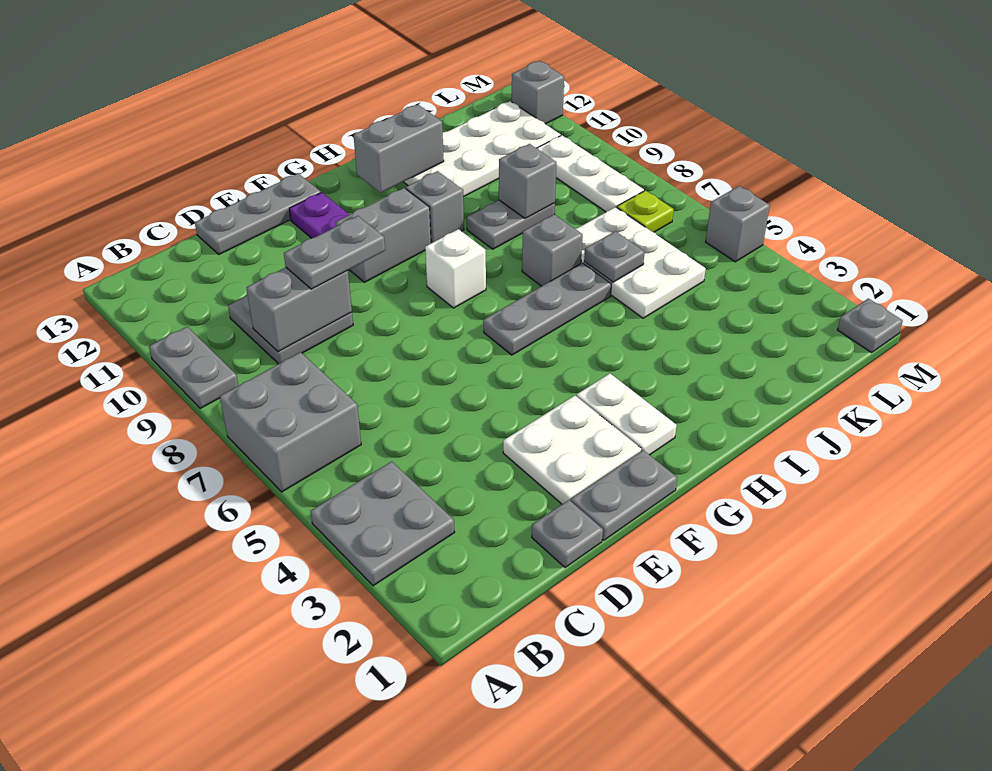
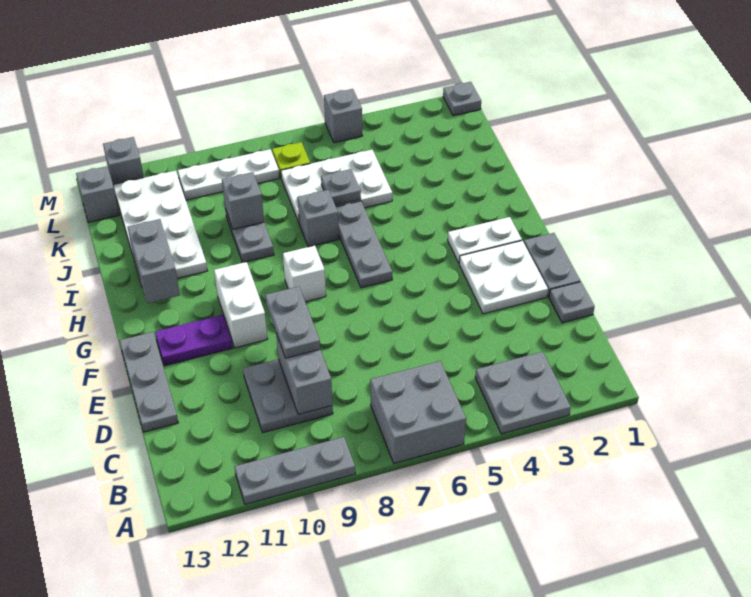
grey plate A9:A10 level 1 -> grey plate A9:A11 level 1
grey brick F10:G10 level 1 -> white brick F10:G10 level 1
grey brick H10 level 1 -> grey brick L13 level 1

